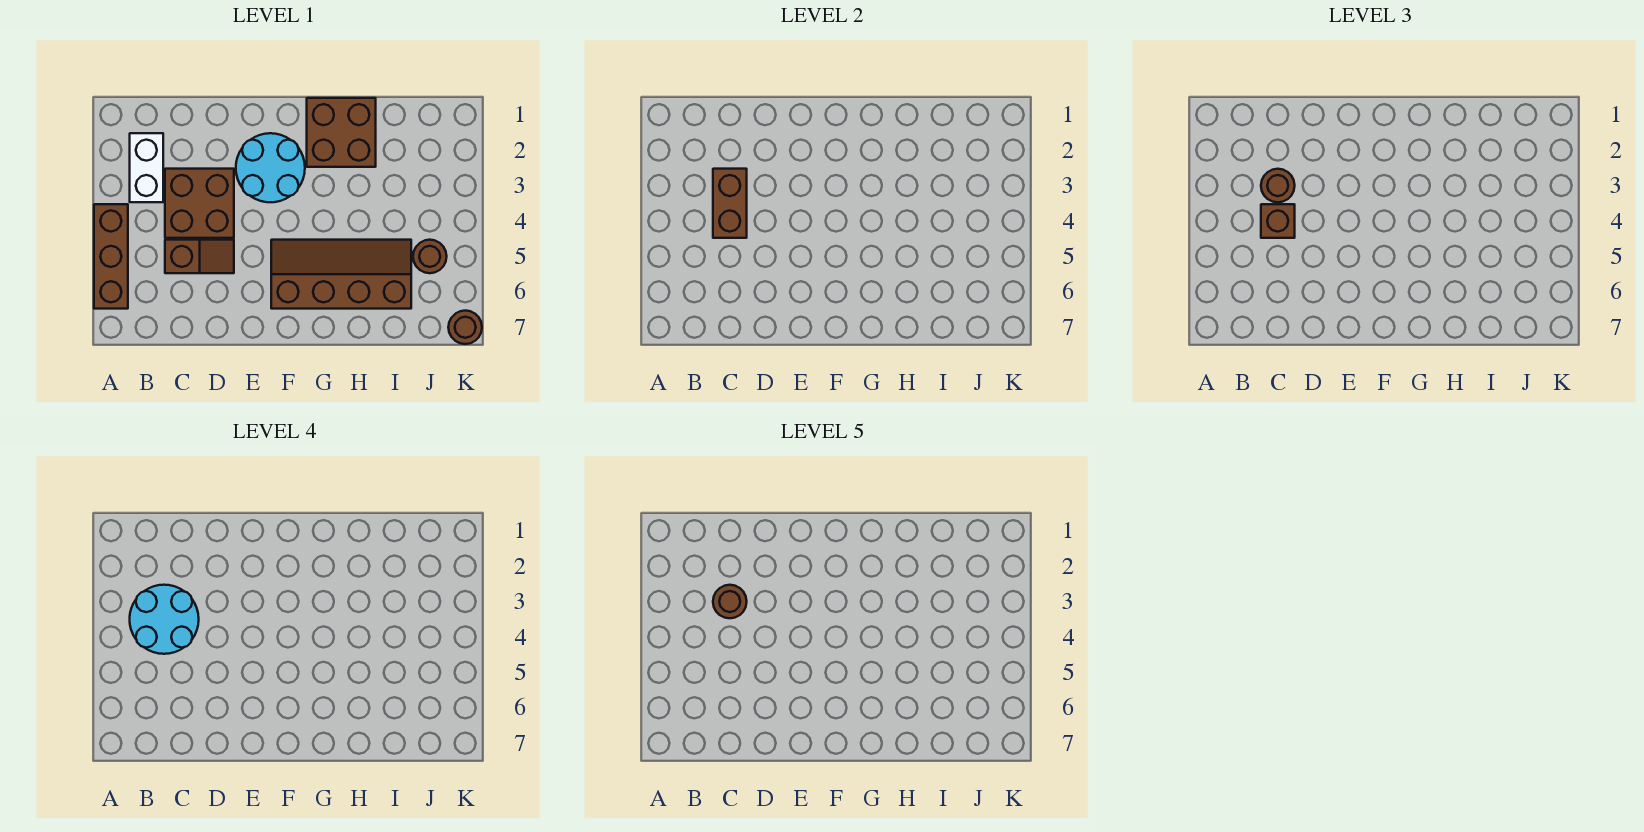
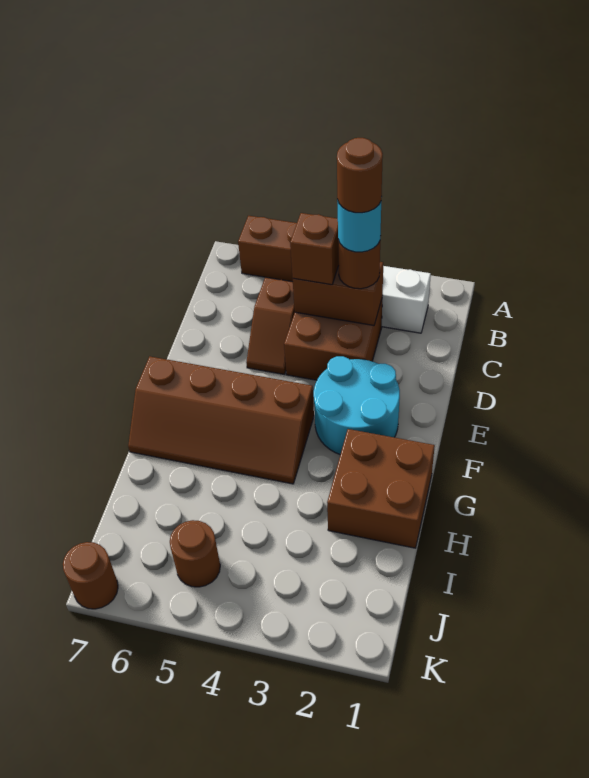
cyan round brick B3:C4 level 4 -> cyan round brick C3 level 4
brown slope F5:I6 level 1 top 6 -> brown slope F4:G7 level 1 top F

